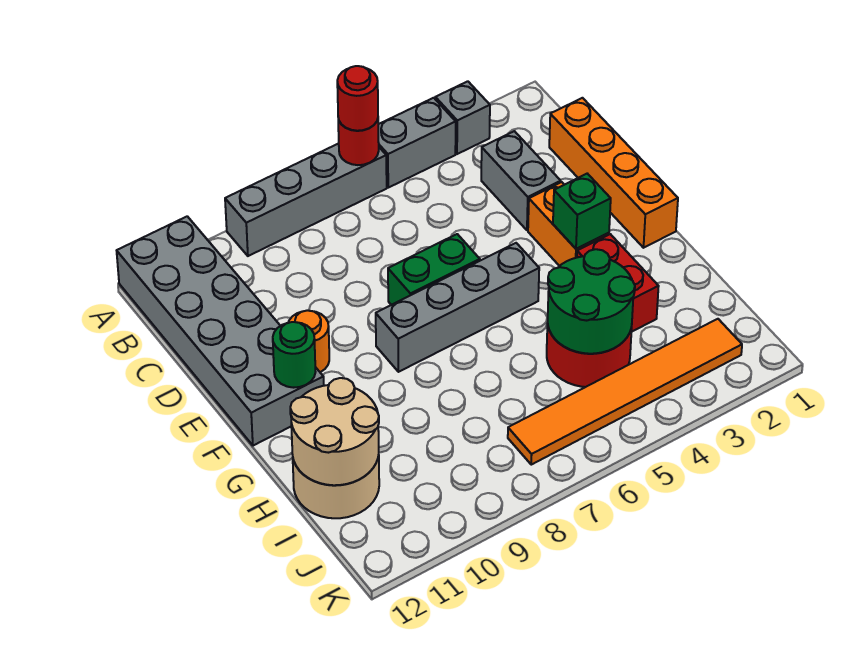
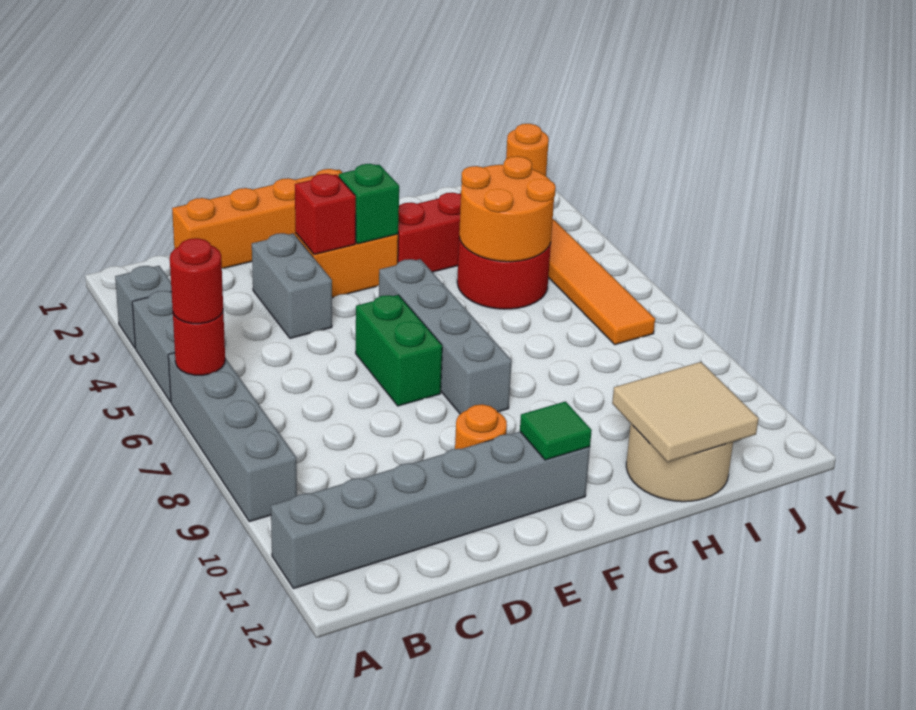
grey brick A11:F12 level 1 -> grey brick A11:F11 level 1
grey brick C3:D3 level 1 -> grey brick D3:D4 level 1
none -> red brick E3 level 2
green round brick F11 level 2 -> green tile F11 level 2
green round brick H4:I5 level 2 -> orange round brick H4:I5 level 2
tan round brick H11:I12 level 2 -> tan tile H11:I12 level 2
none -> orange round brick K1 level 1

